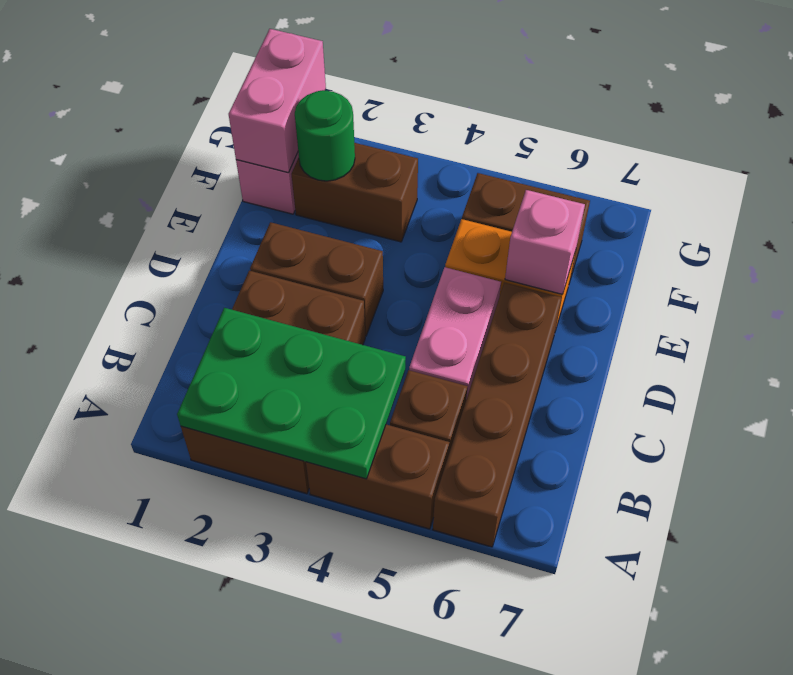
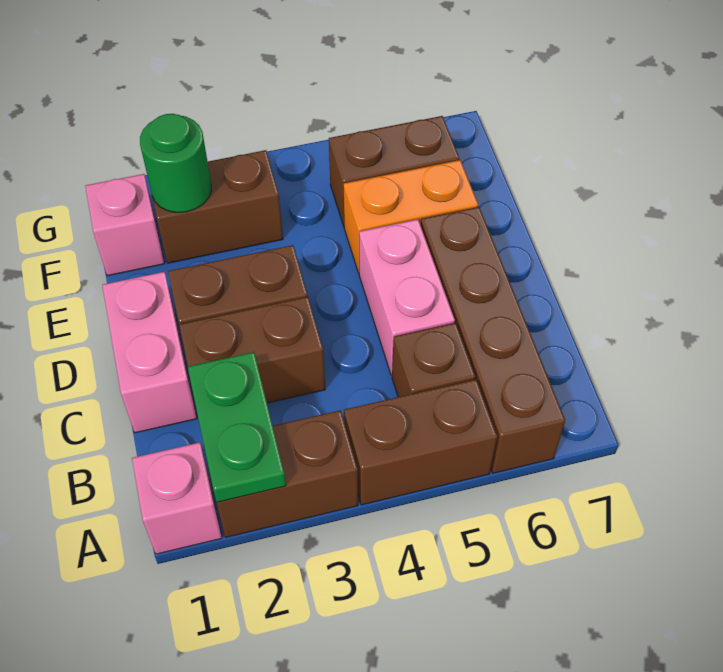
green plate A2:B4 level 2 -> green plate A2:B2 level 2
pink brick E6 level 2 -> pink brick A1 level 1
pink brick F1:G1 level 2 -> pink brick C1:D1 level 1

